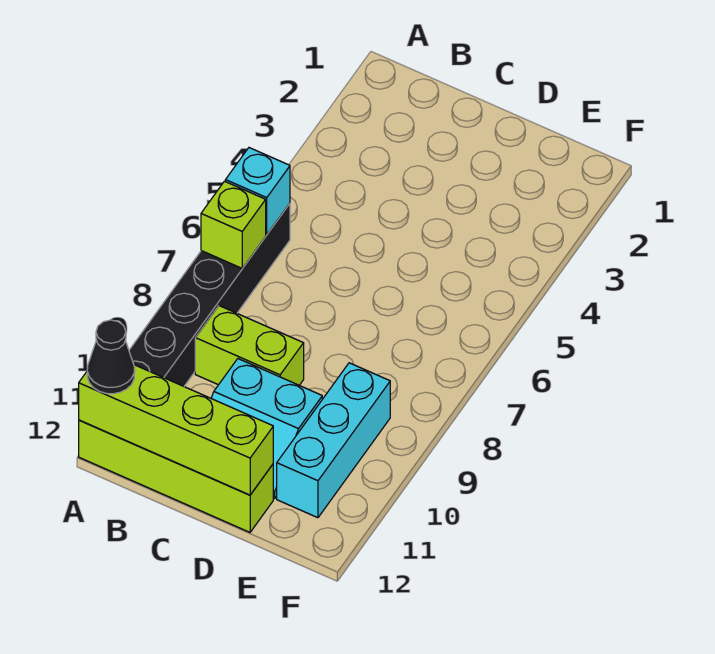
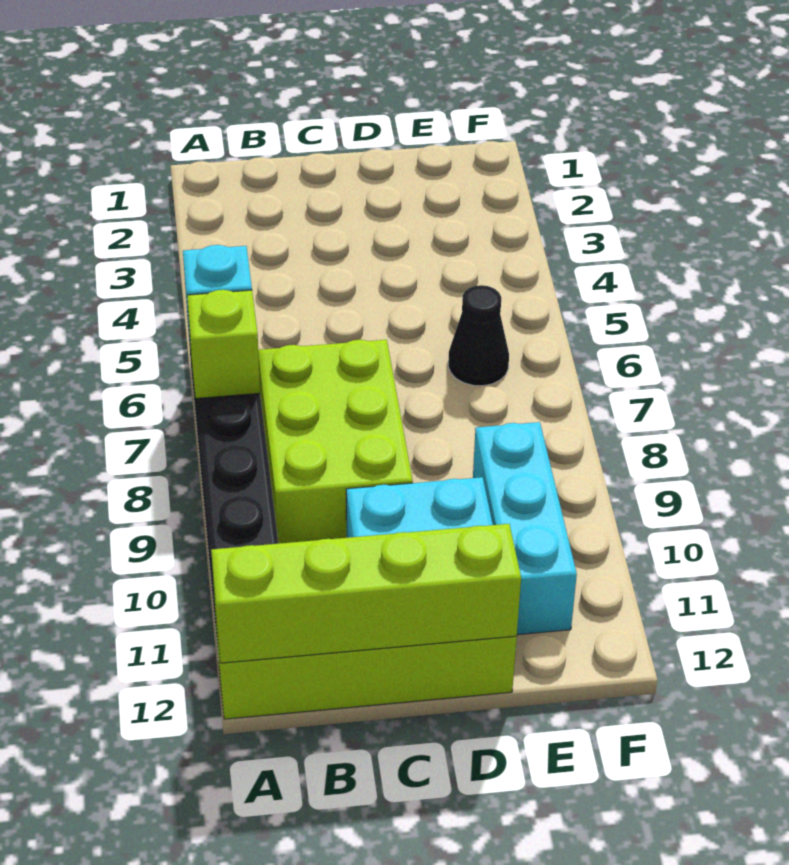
black cone A12 level 3 -> black cone E6 level 1
lime brick B9:C9 level 1 -> lime brick B7:C9 level 1

